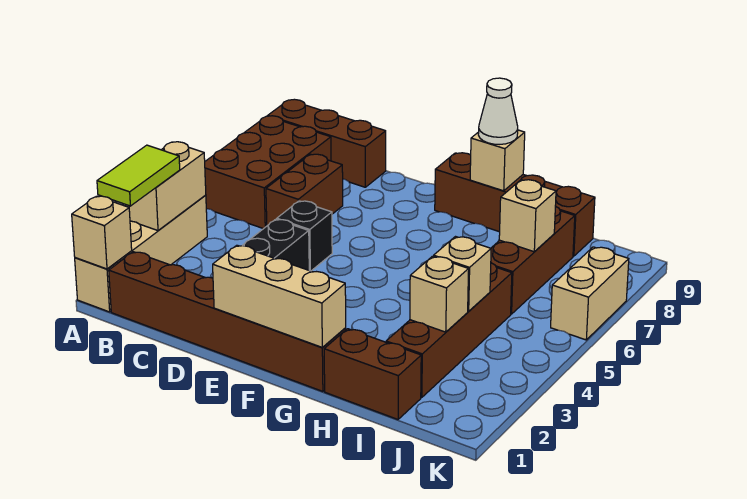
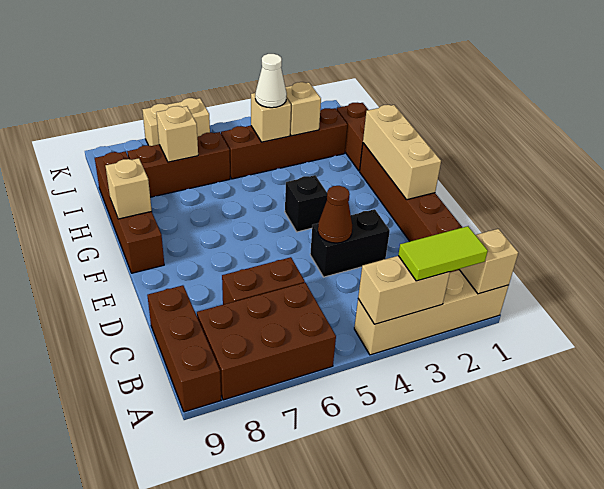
none -> brown cone D4 level 2
black brick D5 level 1 -> black brick F4 level 1
white cone G9 level 3 -> white cone I4 level 3

